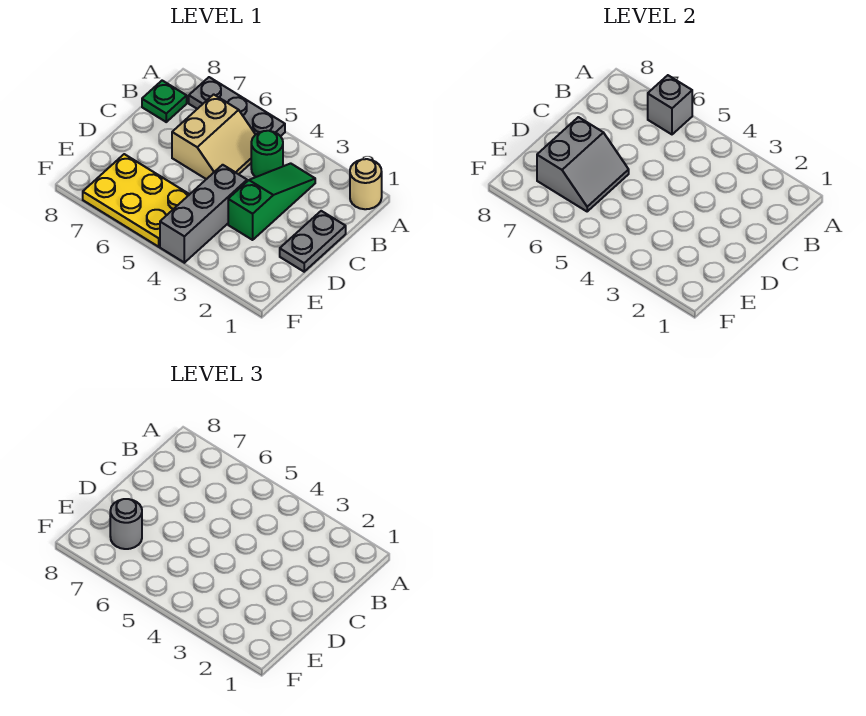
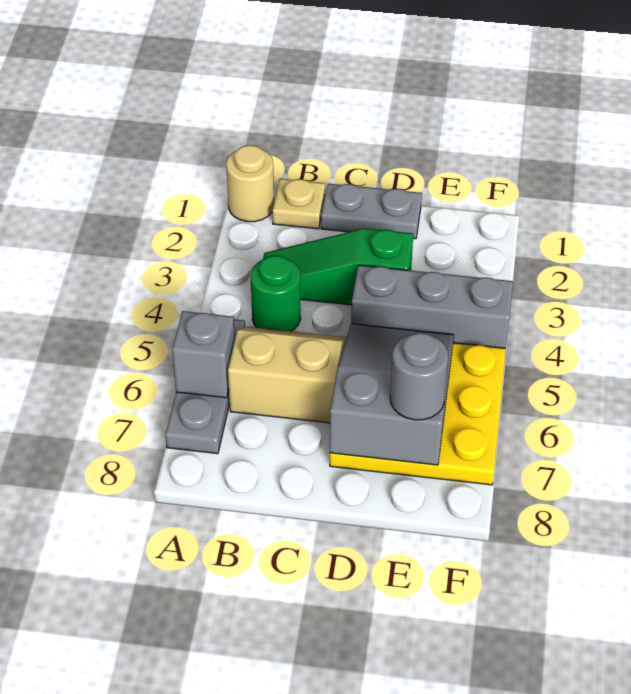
none -> tan plate B1 level 1
green plate B8 level 1 -> none
grey slope D6:E7 level 2 top 7 -> grey slope D5:E7 level 2 top 7
yellow plate E5:F7 level 1 -> yellow plate D5:F7 level 1

